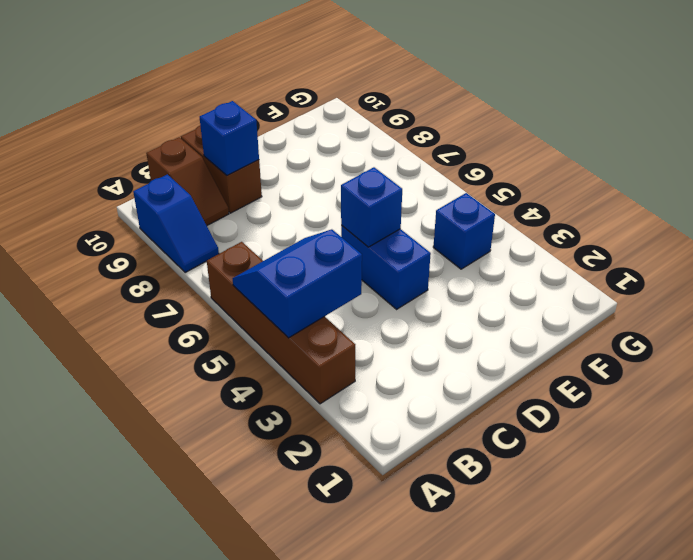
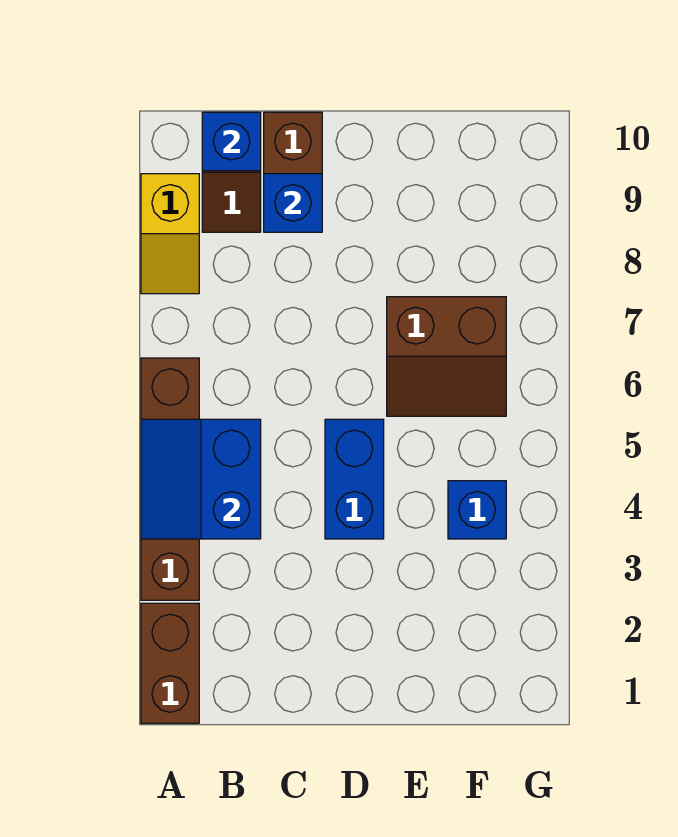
none -> brown brick A1:A2 level 1
blue slope A4:B5 level 2 top 4 -> blue slope A4:B5 level 2 top B
blue slope A8:A9 level 1 top 9 -> yellow slope A8:A9 level 1 top 9
blue brick D5 level 2 -> blue brick B10 level 2
none -> brown slope E6:F7 level 1 top 7

